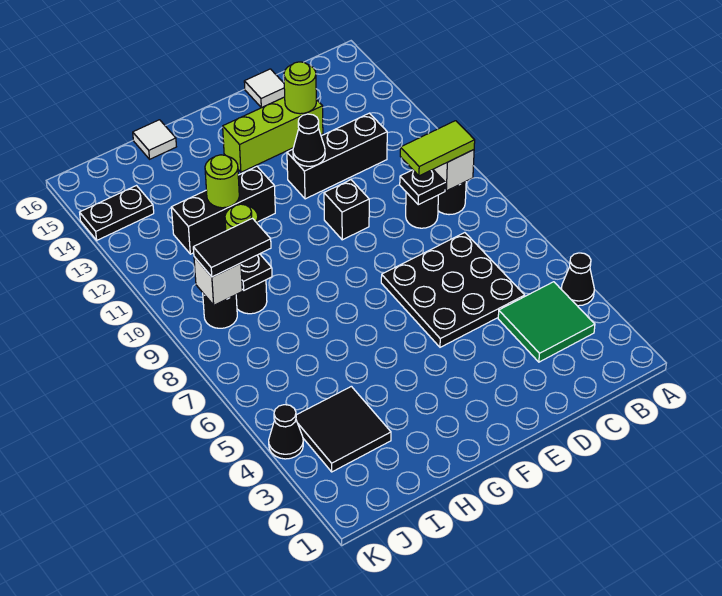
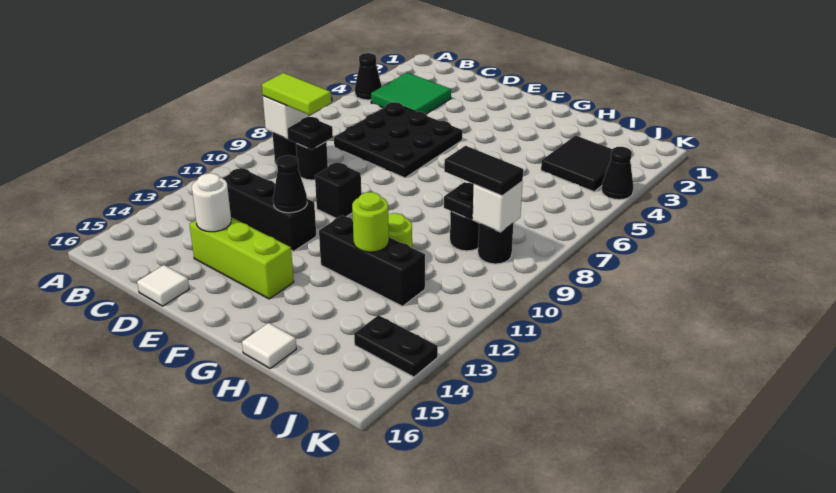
lime round brick D14 level 2 -> white round brick D14 level 2

